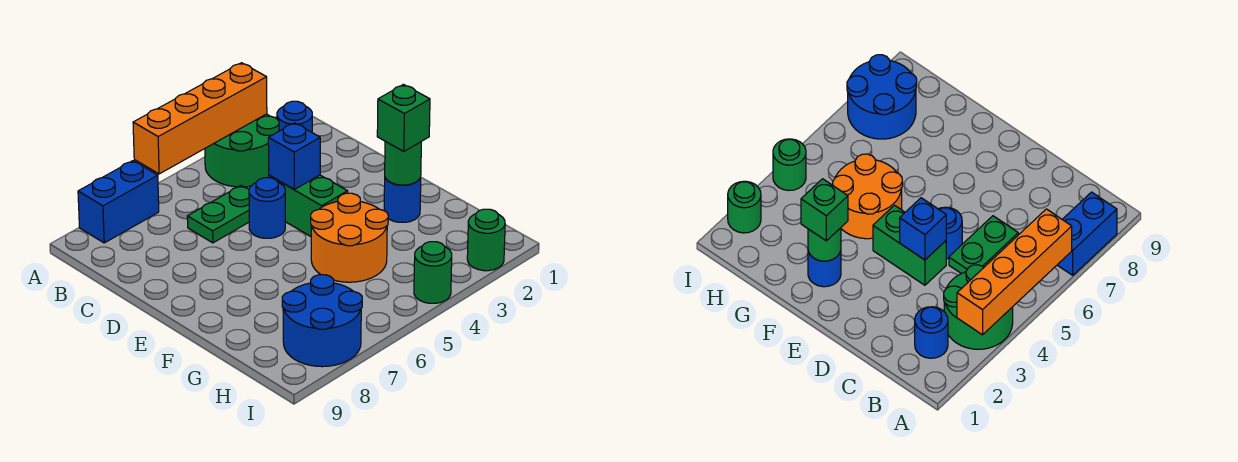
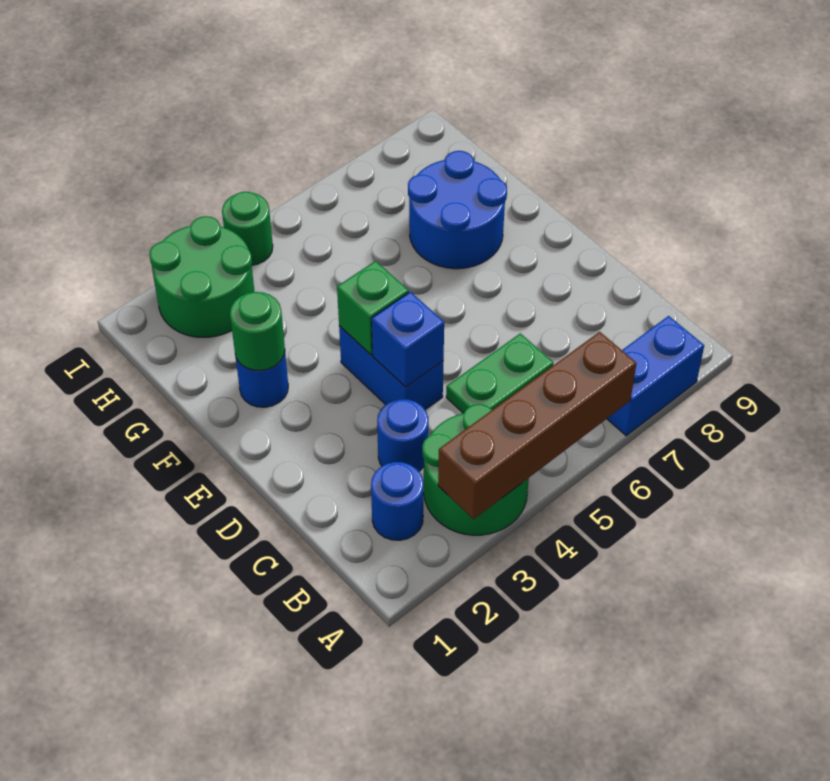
orange brick A3:A6 level 2 -> brown brick A3:A6 level 2
green brick D4:E4 level 1 -> blue brick D4:E4 level 1
blue round brick D5 level 1 -> blue round brick C3 level 1
green brick F2 level 3 -> green brick E4 level 2
orange round brick F4:G5 level 1 -> none
blue round brick H7:I8 level 1 -> blue round brick F7:G8 level 1
green round brick I2 level 1 -> green round brick H2:I3 level 1

